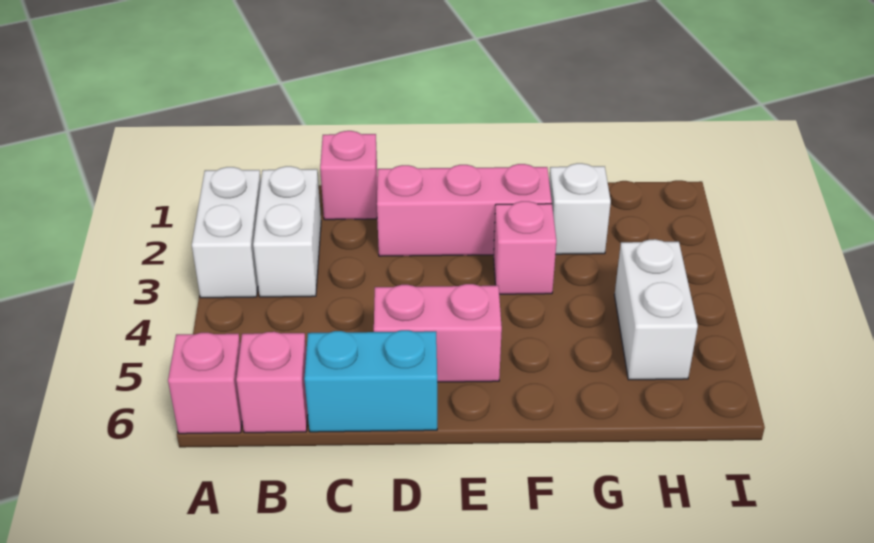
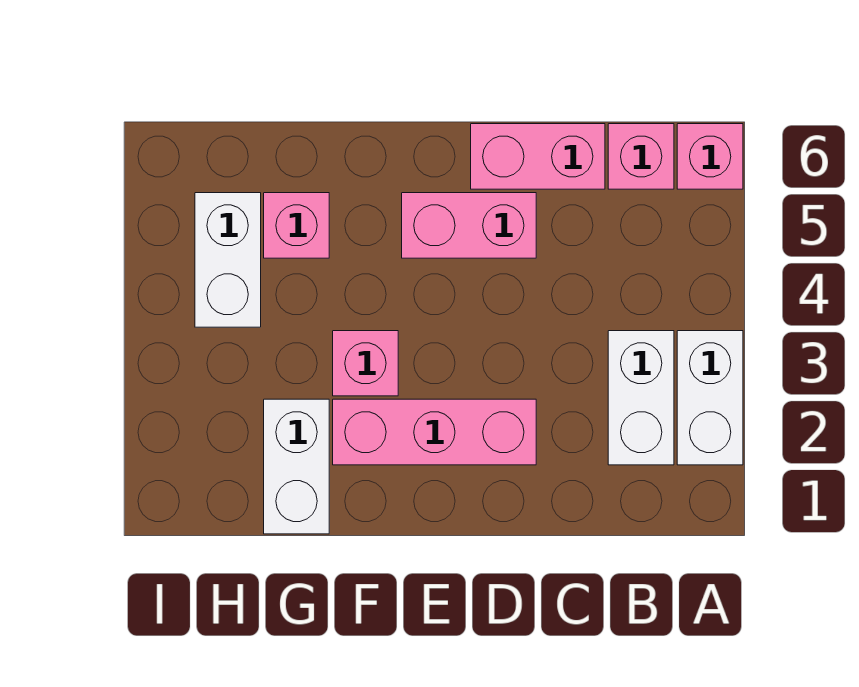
pink brick C1 level 1 -> pink brick G5 level 1
cyan brick C6:D6 level 1 -> pink brick C6:D6 level 1
white brick G2 level 1 -> white brick G1:G2 level 1

